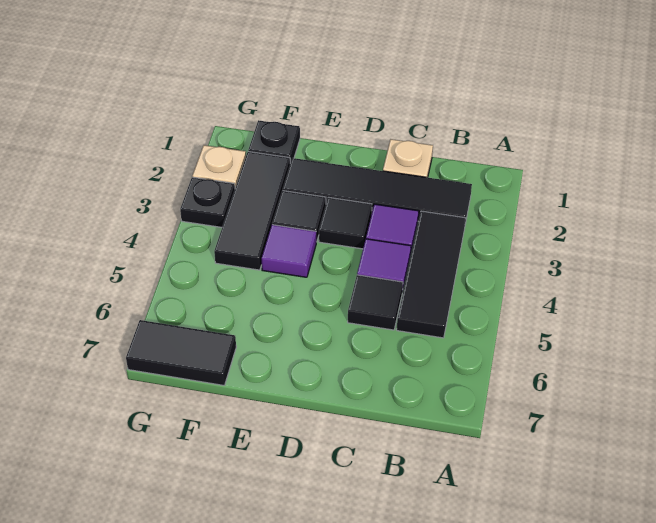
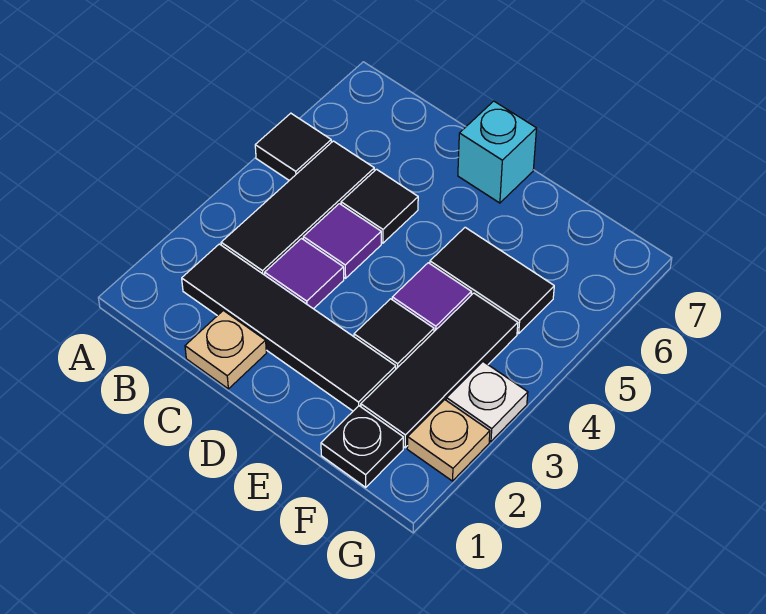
black tile D3 level 1 -> black tile A5 level 1
none -> cyan brick D7 level 1
black tile F7:G7 level 1 -> black tile E5:F5 level 1
black plate G3 level 1 -> white plate G3 level 1

